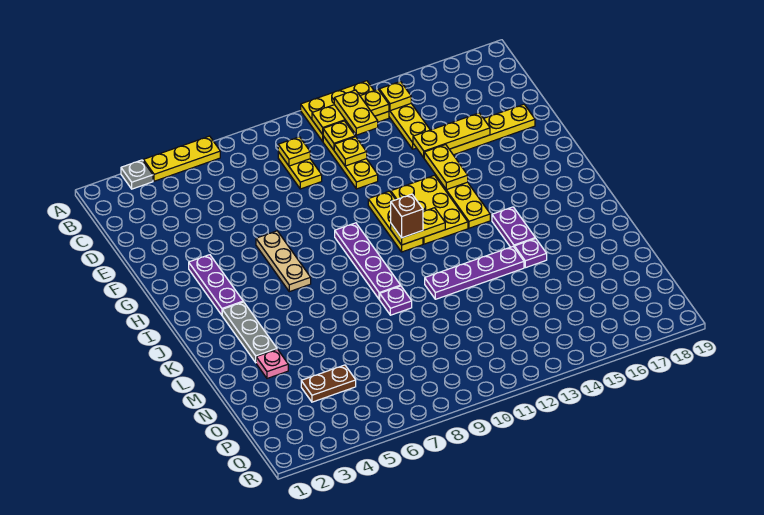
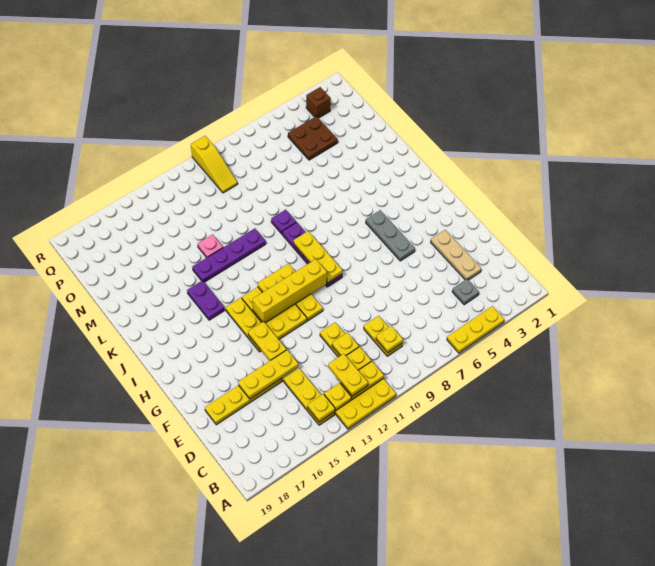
grey plate A3 level 1 -> grey plate C4 level 1
purple plate G3:I3 level 1 -> none
tan plate G6:I6 level 1 -> tan plate D3:F3 level 1
none -> yellow plate H9:J9 level 2
none -> yellow brick H10:H13 level 2
brown brick I11 level 3 -> brown brick Q3 level 1
grey plate J3:L3 level 1 -> grey plate G5:I5 level 1
purple plate L15 level 1 -> none
pink plate M3 level 1 -> pink plate M13 level 1
brown plate O4:O5 level 1 -> brown plate O4:P5 level 1
none -> yellow slope P10:R10 level 1 top R

